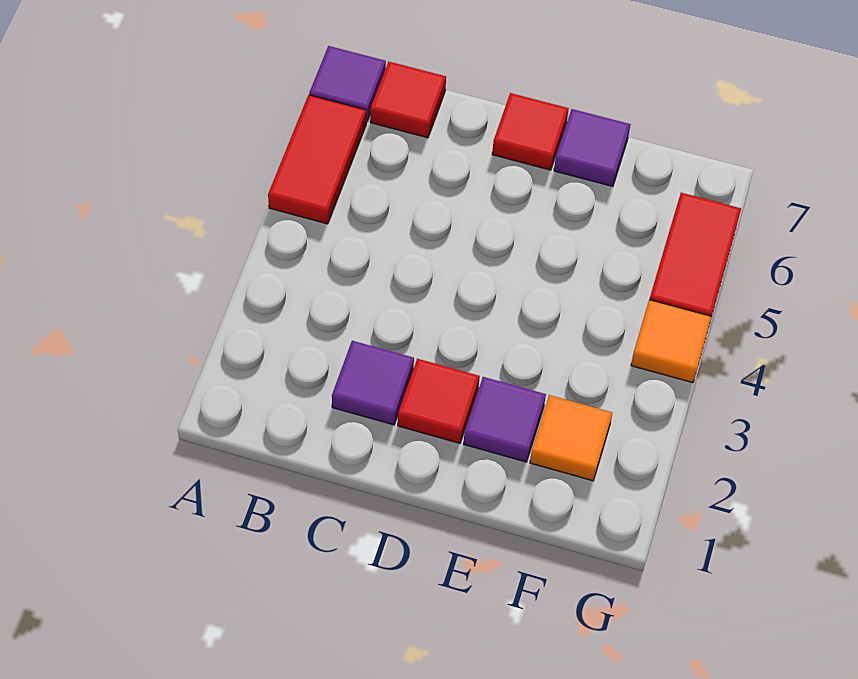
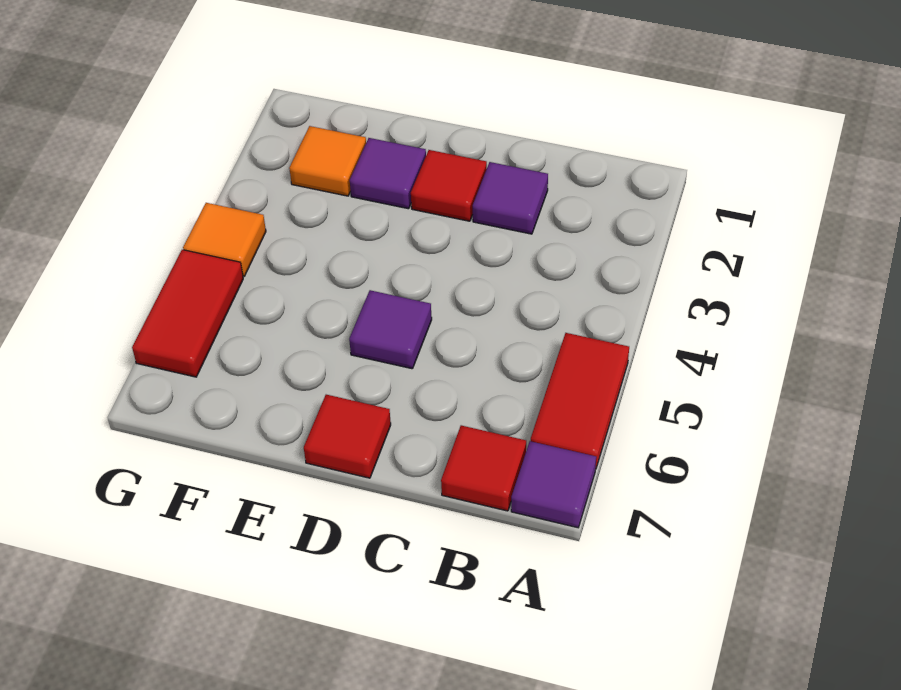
purple tile E7 level 1 -> purple tile D5 level 1

